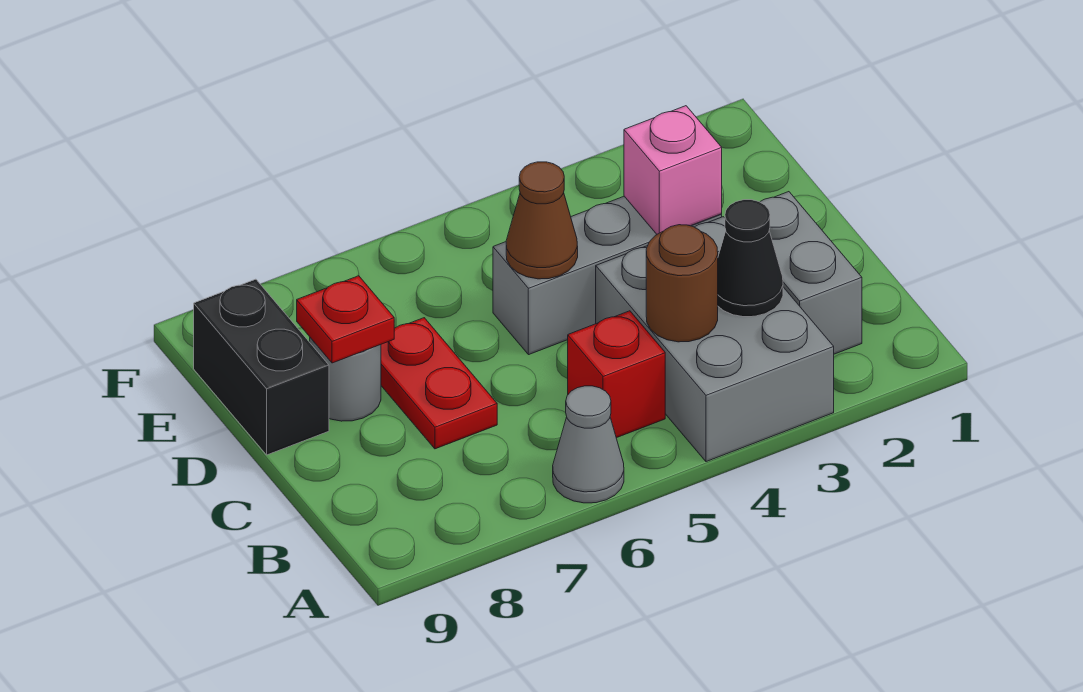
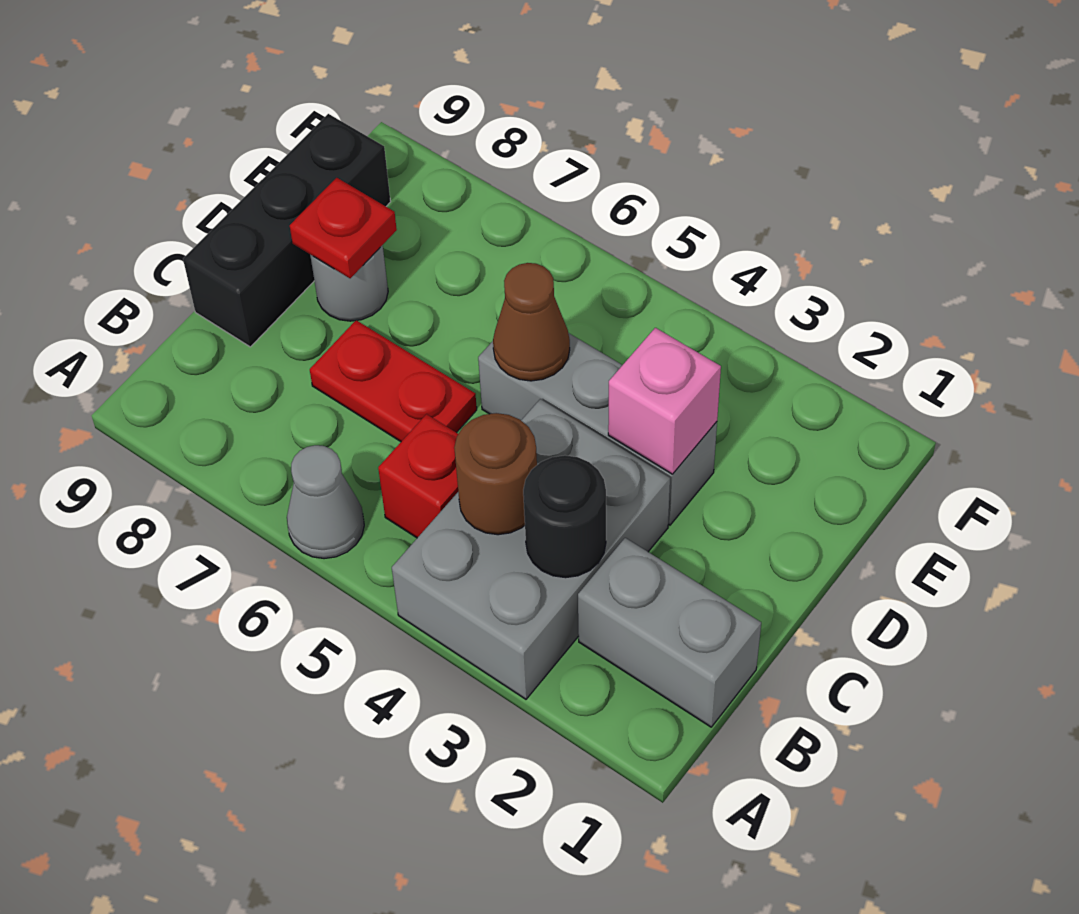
grey brick B2:C2 level 1 -> grey brick B1:B2 level 1
black cone B3 level 2 -> black round brick B3 level 2
red plate C7:D7 level 1 -> red plate C6:C7 level 1
black brick D9:E9 level 1 -> black brick C9:E9 level 1

